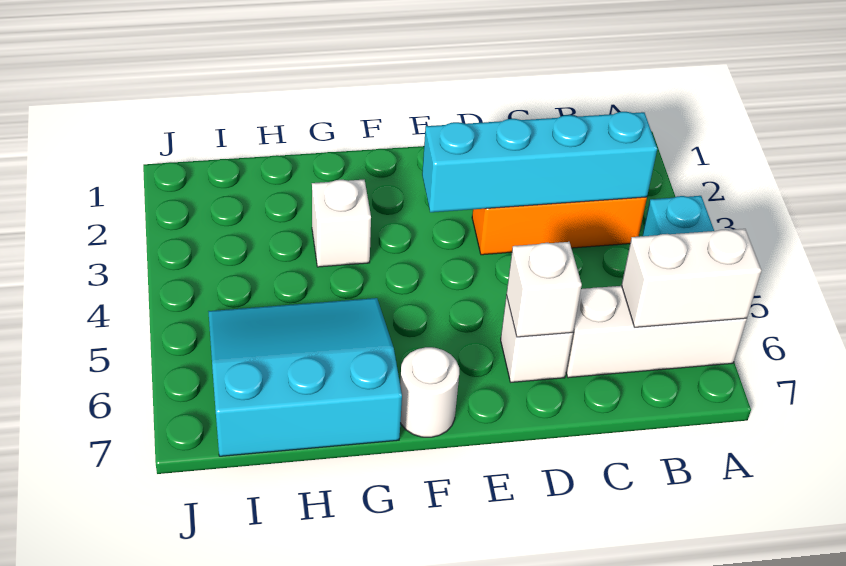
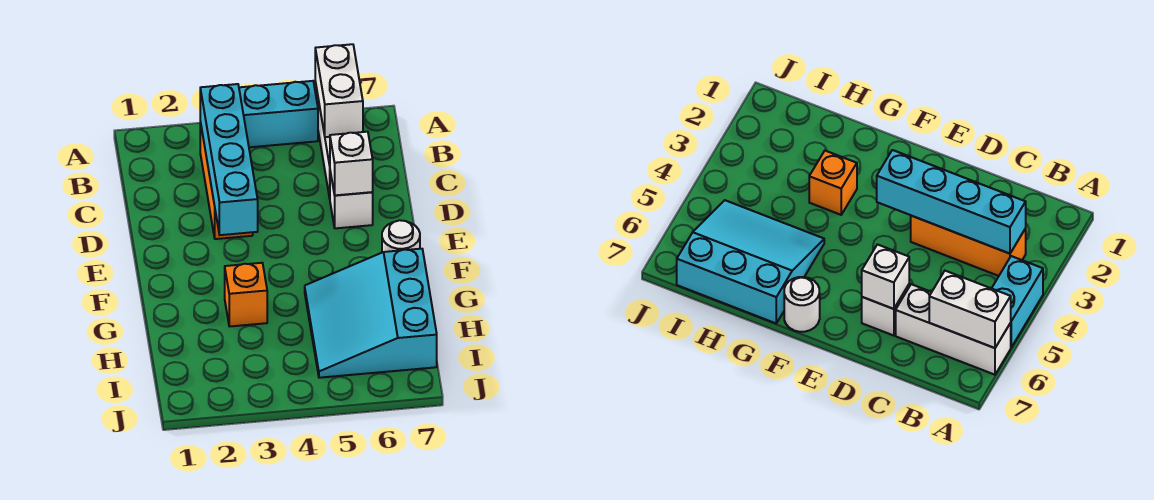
white brick G3 level 1 -> orange brick G3 level 1

